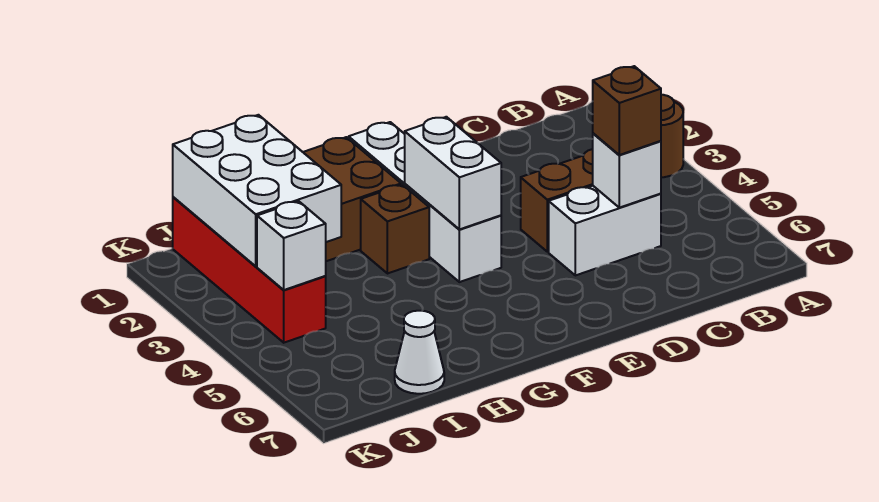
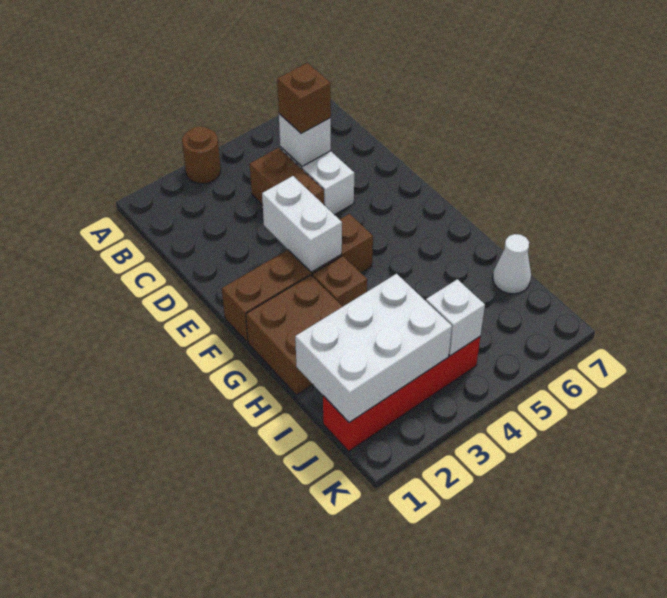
white brick F1:F4 level 1 -> brown brick F1:F4 level 1
white brick F3:F4 level 2 -> white brick E3:F3 level 2

